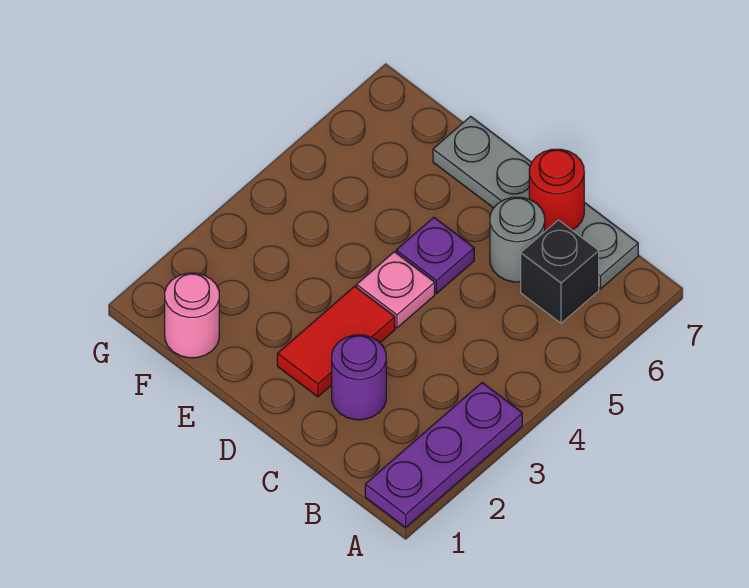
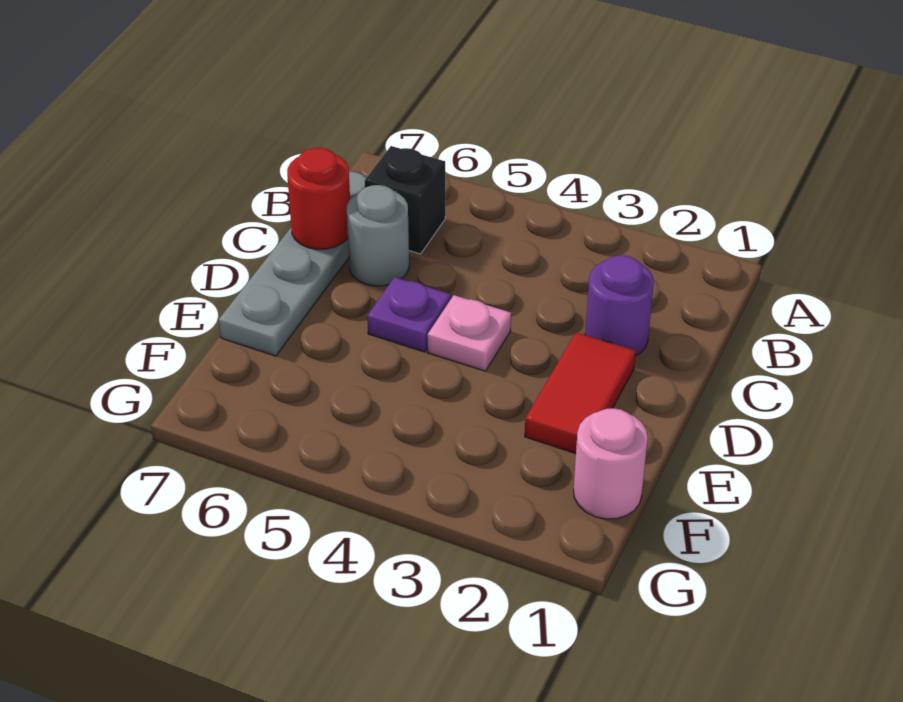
purple plate A1:A3 level 1 -> none
red tile D2:D3 level 1 -> red tile D2:E2 level 1

